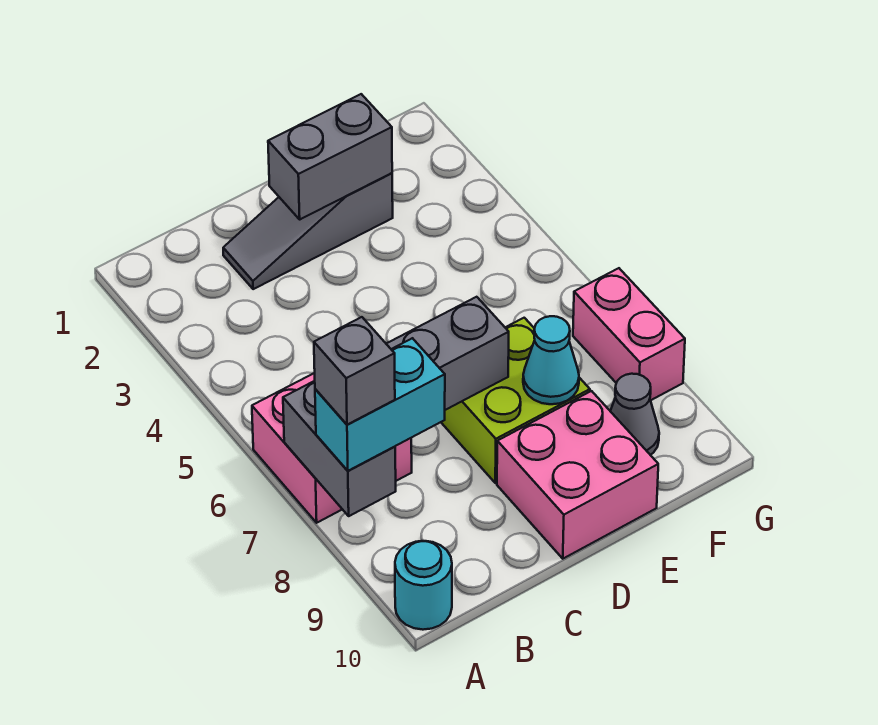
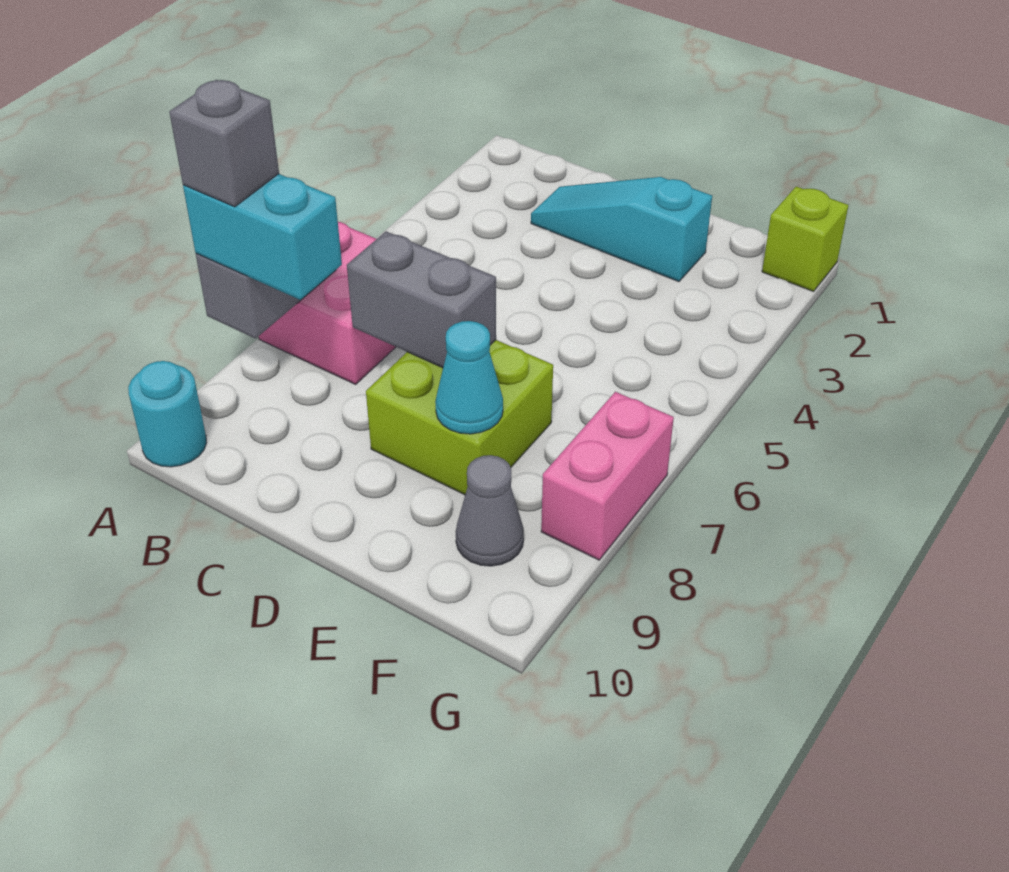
grey slope C2:E2 level 1 top E -> cyan slope C2:E2 level 1 top E
grey brick D2:E2 level 2 -> none
pink brick D9:E10 level 1 -> none
none -> lime brick G1 level 1

